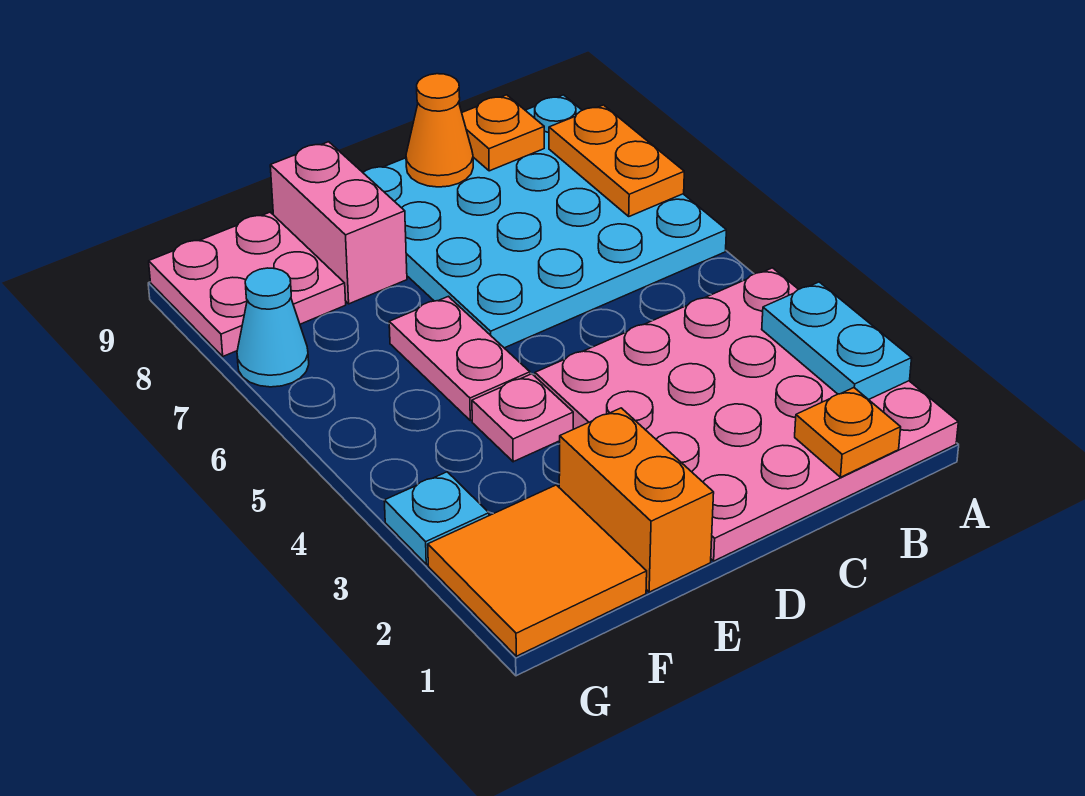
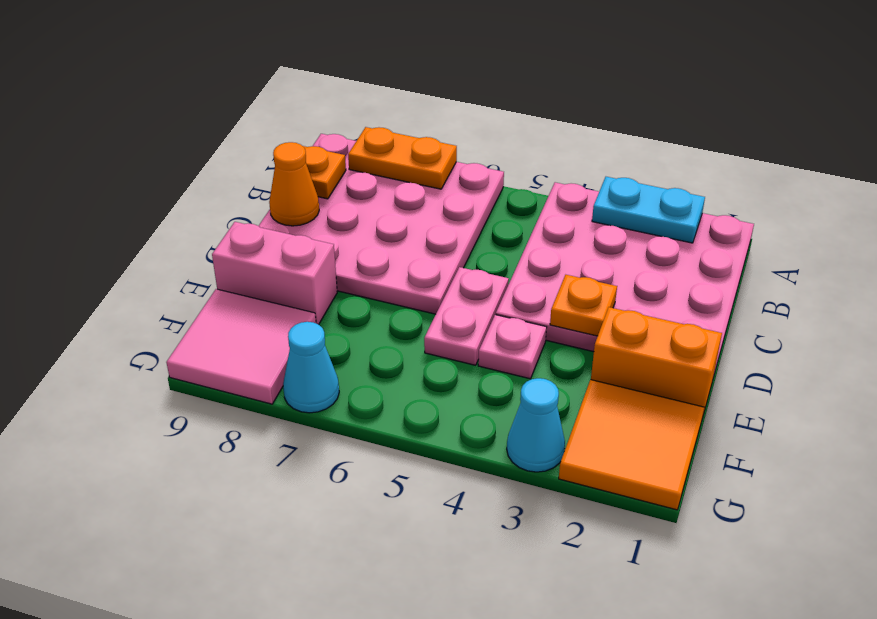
cyan plate A6:D9 level 1 -> pink plate A6:D9 level 1
orange plate B1 level 2 -> orange plate D3 level 2
pink plate E5:E6 level 1 -> pink plate D5:E5 level 1
pink plate F8:G9 level 1 -> pink tile F8:G9 level 1
cyan plate G3 level 1 -> cyan cone G3 level 1

